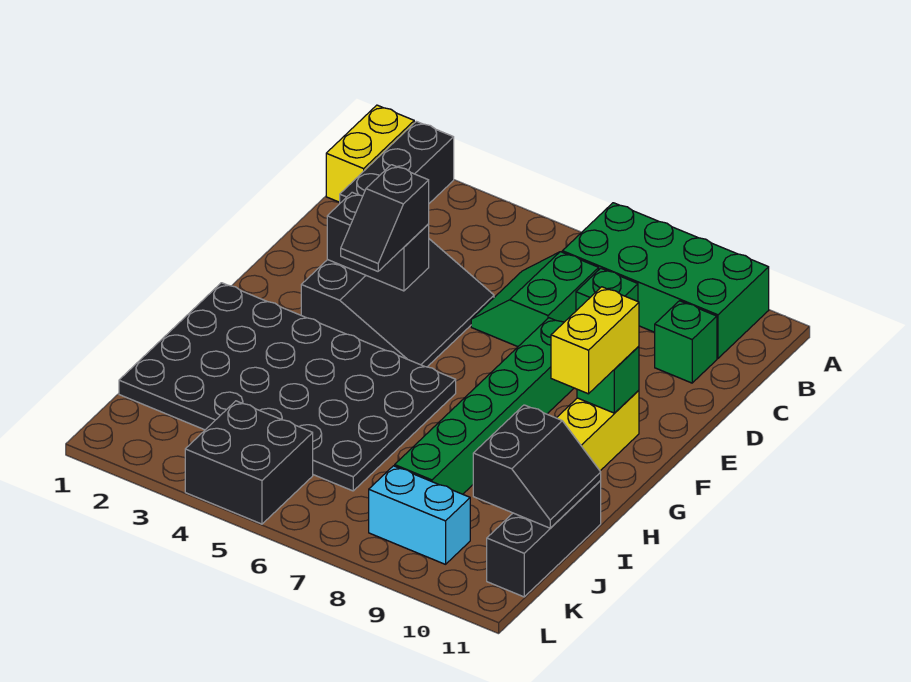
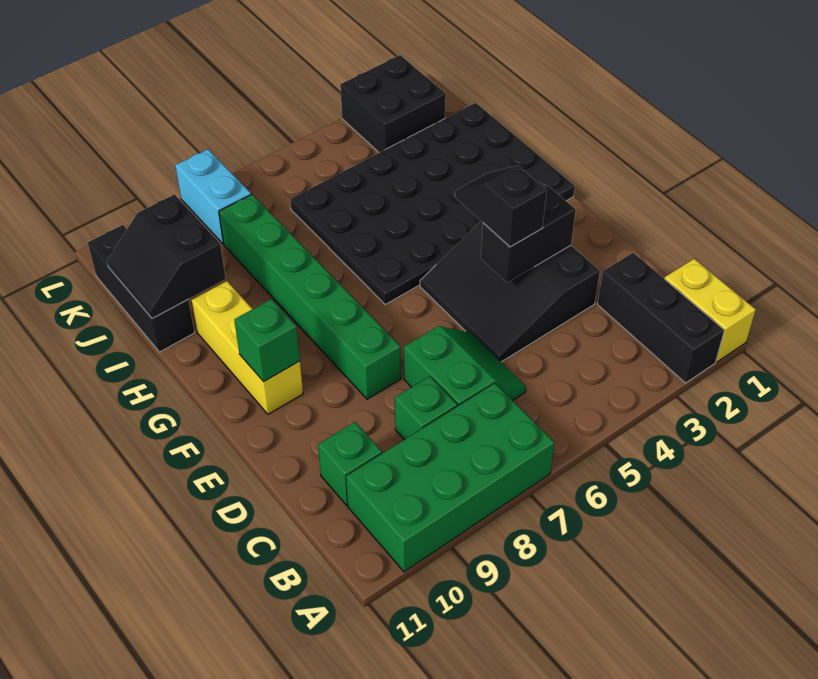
yellow brick F10:G10 level 3 -> none
black brick K4:L5 level 1 -> black brick K2:L3 level 1
cyan brick K8:K9 level 1 -> cyan brick K8:L8 level 1

